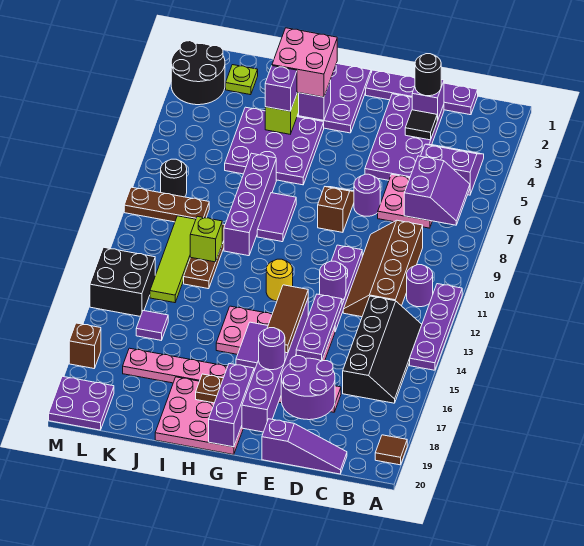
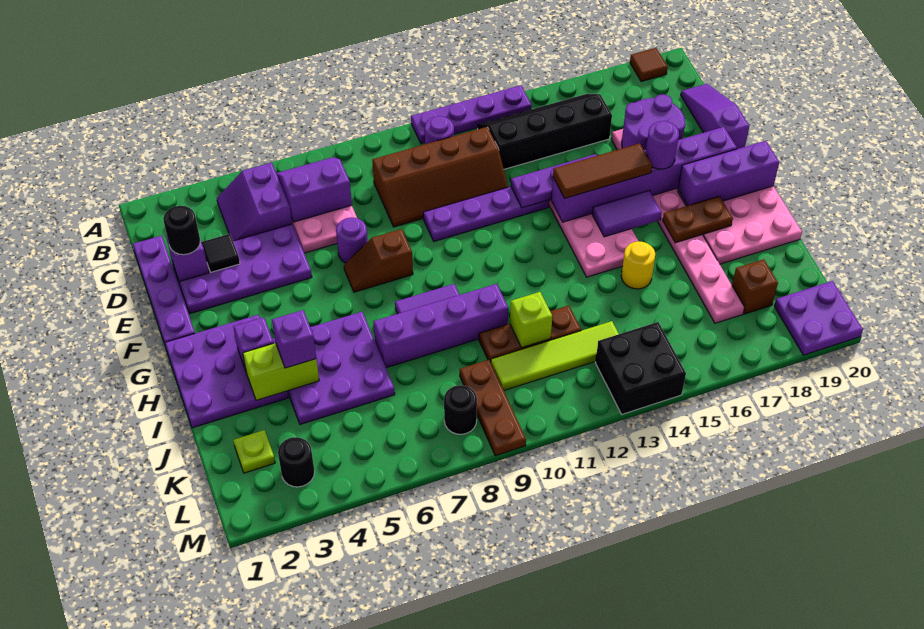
purple round brick E12 level 2 -> none
yellow round brick G12 level 1 -> yellow round brick I15 level 1
pink brick H2:I3 level 3 -> none
brown plate H18 level 2 -> brown plate H17:H18 level 2
purple tile K15 level 1 -> none
black round brick L2:M3 level 1 -> black round brick L3 level 1
brown brick M17 level 1 -> brown brick K18 level 1

